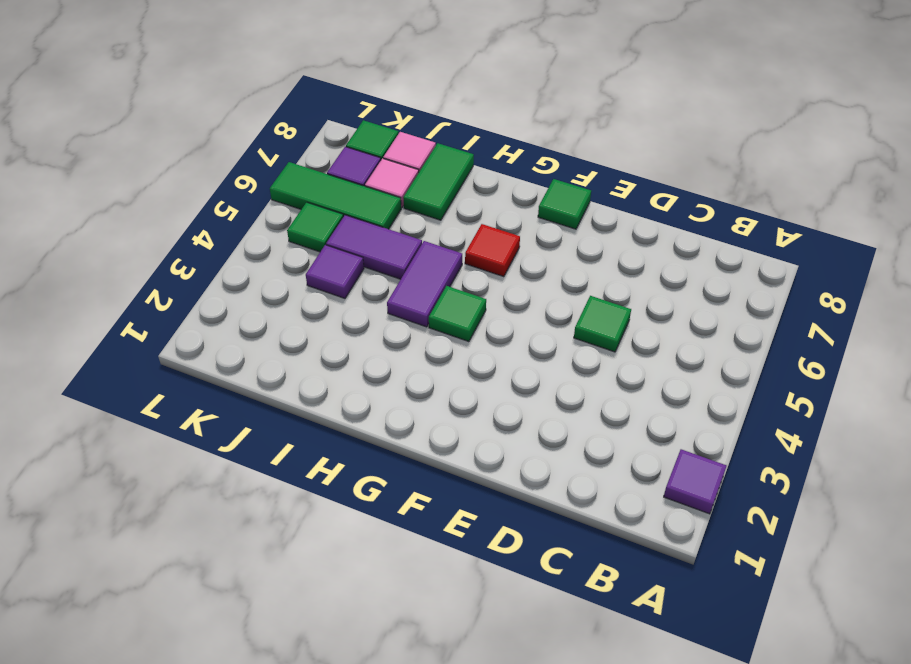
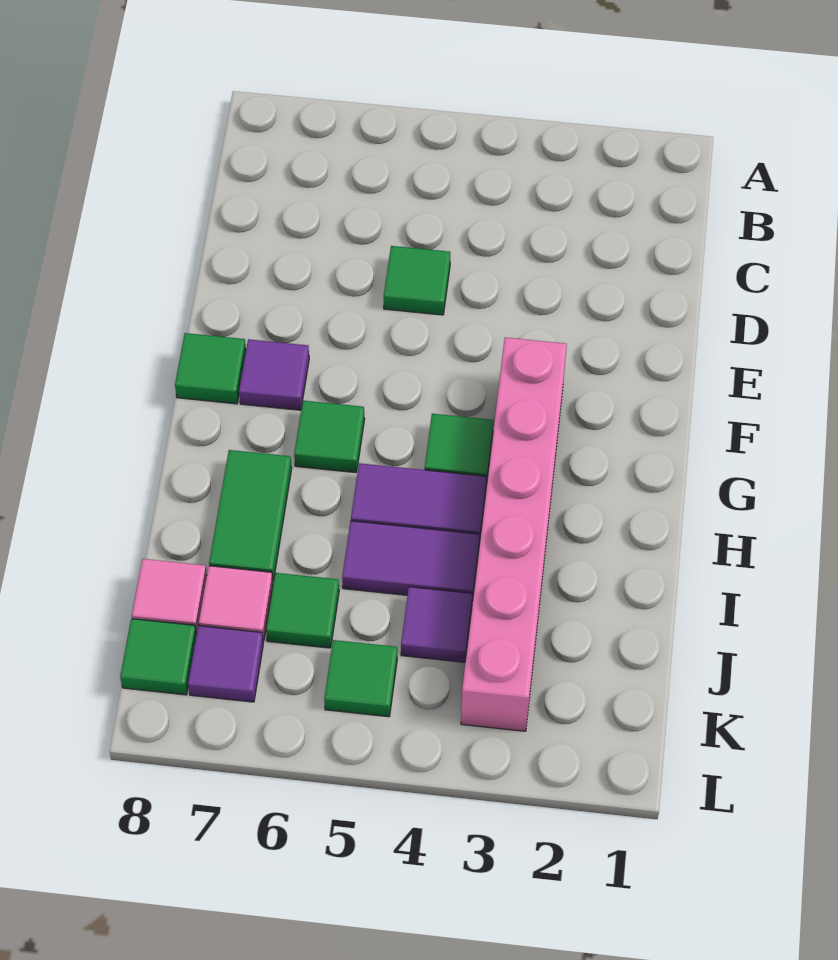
purple tile A2 level 1 -> purple tile F7 level 1
none -> pink brick F3:K3 level 1
red tile G6 level 1 -> green tile G6 level 1
purple tile I5:J5 level 1 -> purple tile I4:I5 level 1
green tile I7:I8 level 1 -> green tile H7:I7 level 1
green tile J6:L6 level 1 -> green tile J6 level 1

